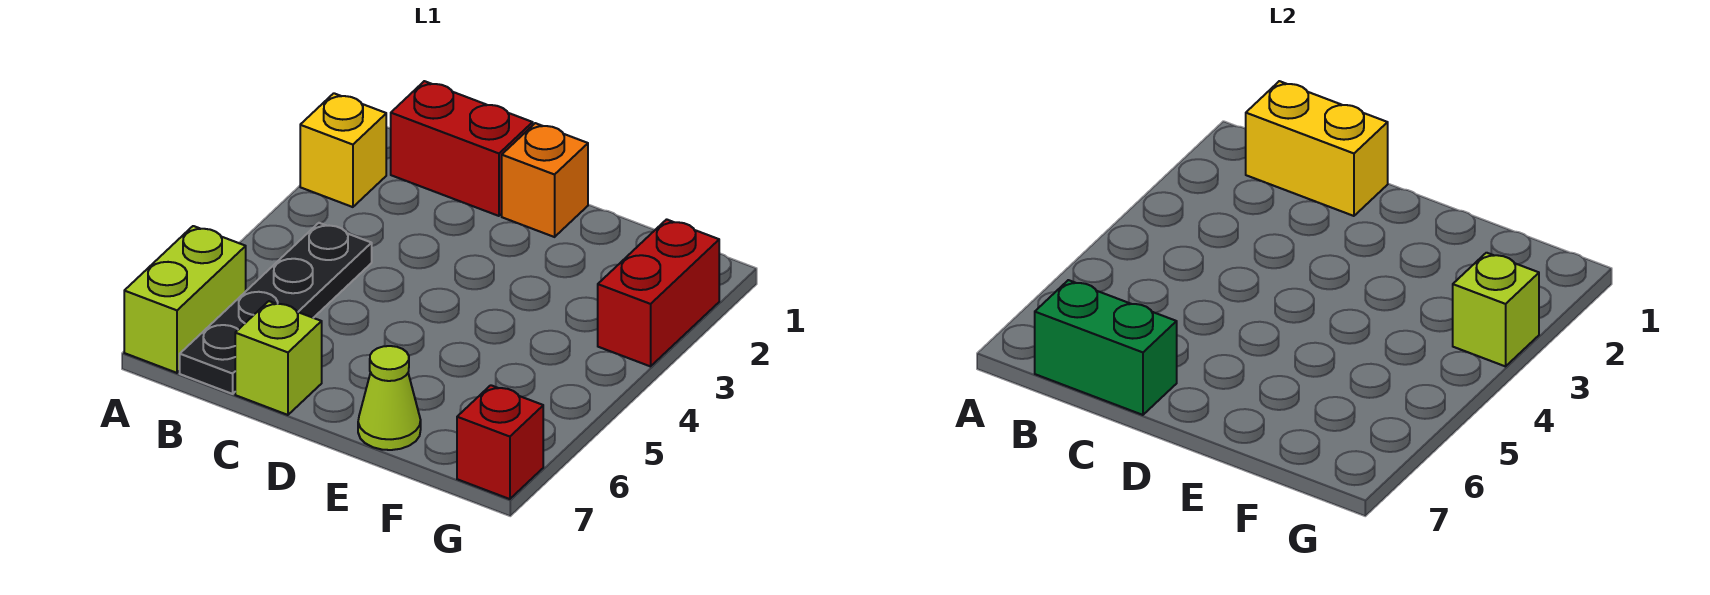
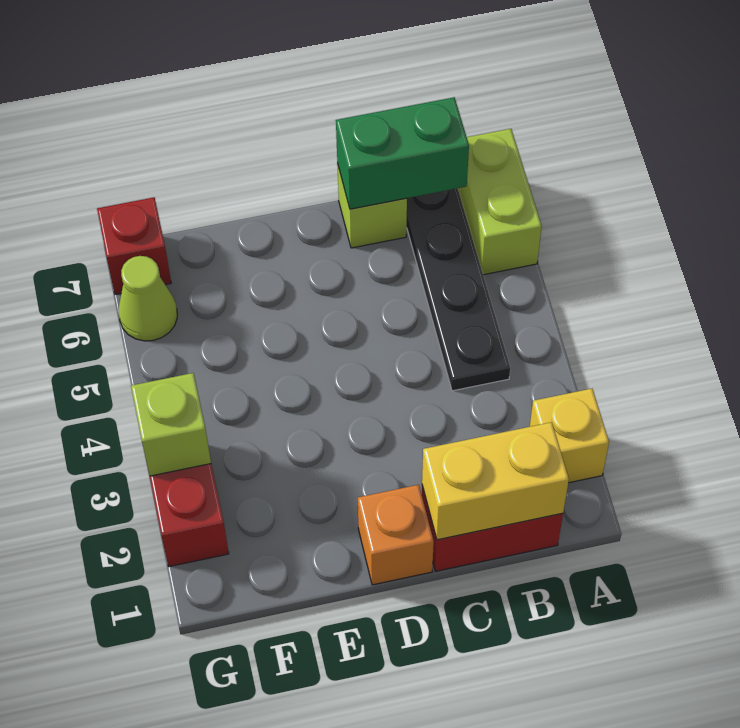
lime cone E7 level 1 -> lime cone G6 level 1

